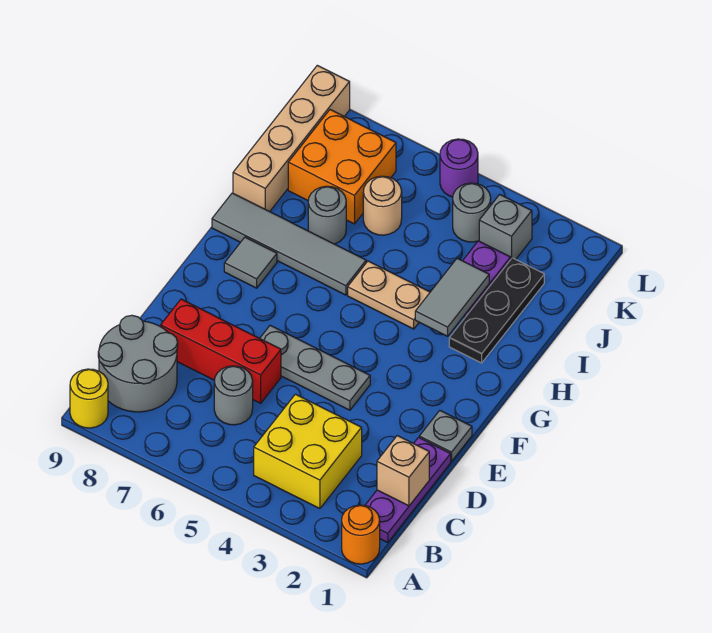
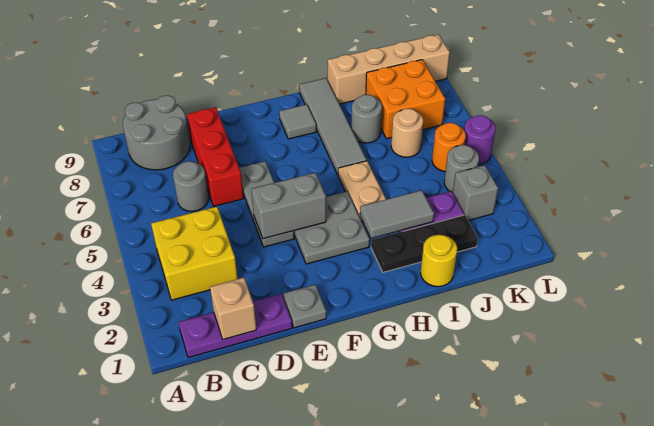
orange round brick A1 level 1 -> orange round brick K5 level 1
yellow round brick A9 level 1 -> yellow round brick I1 level 1
none -> grey brick E4:F4 level 2
none -> grey plate F3:G4 level 1

